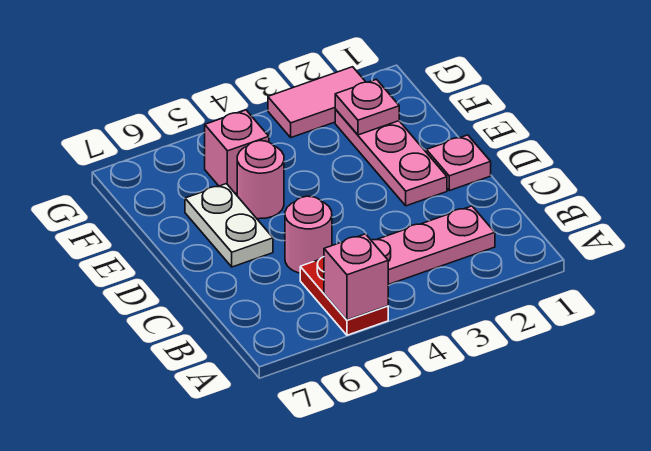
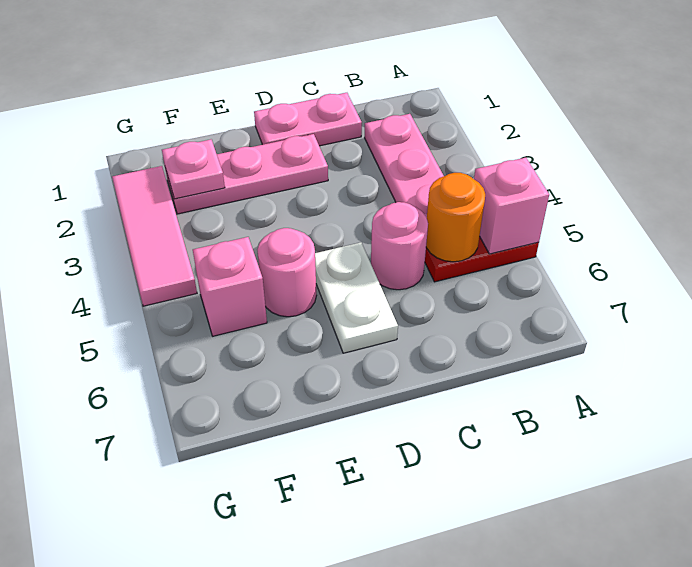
none -> orange round brick B5 level 2
pink plate D1 level 1 -> pink plate C1:D1 level 1
white plate D6:E6 level 1 -> white plate D5:D6 level 1
pink tile G2:G3 level 1 -> pink tile G2:G4 level 1

